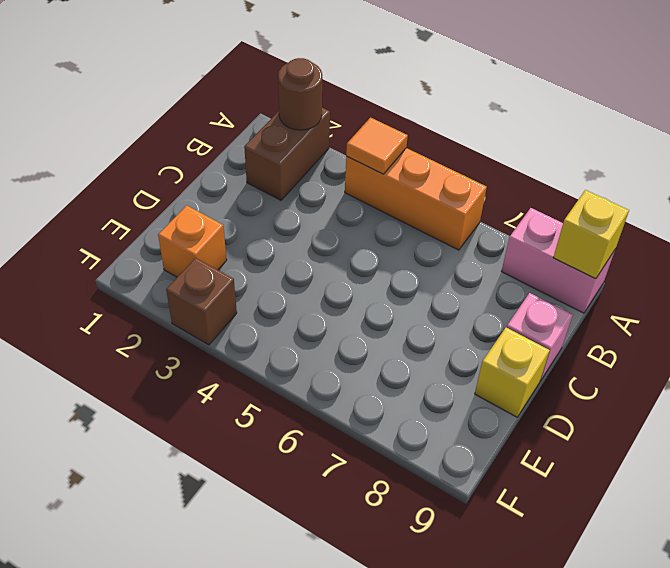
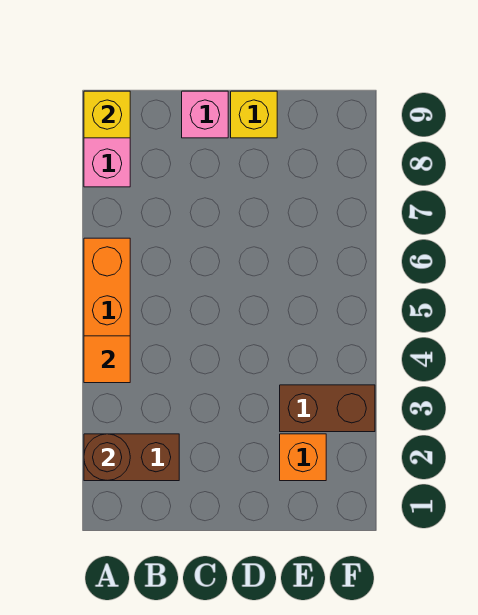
brown brick F3 level 1 -> brown brick E3:F3 level 1

